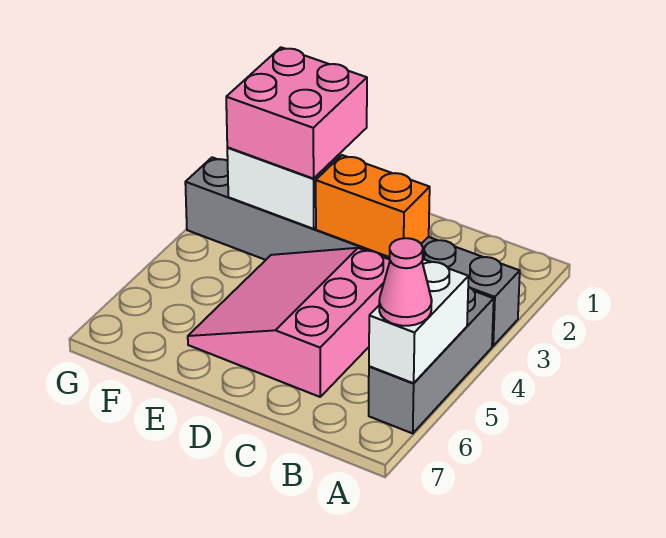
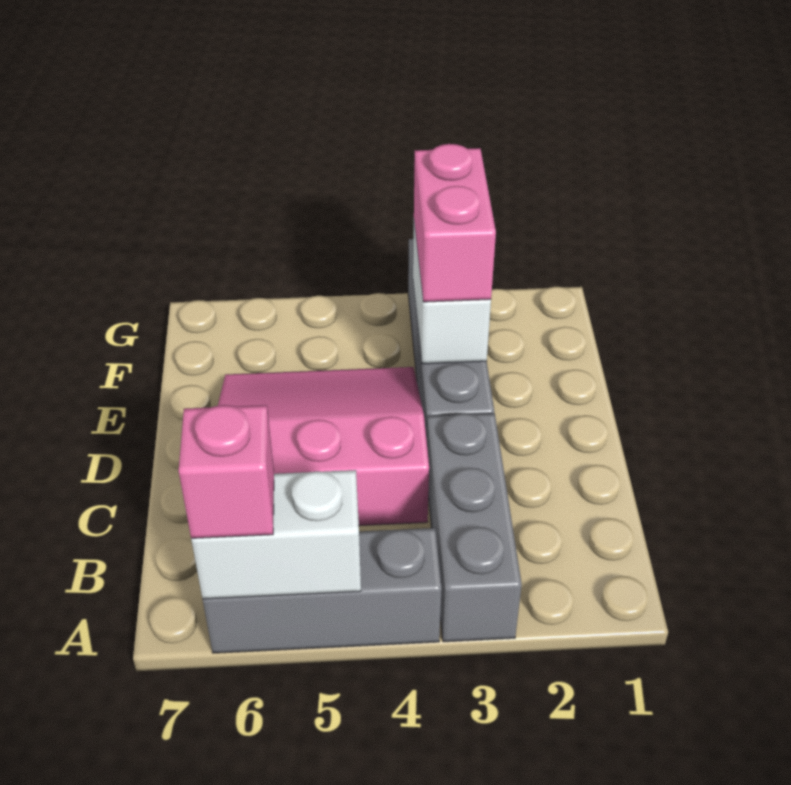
pink cone A6 level 3 -> pink brick A6 level 3
orange brick C3:D3 level 2 -> none
pink brick E2:F3 level 3 -> pink brick E3:F3 level 3

